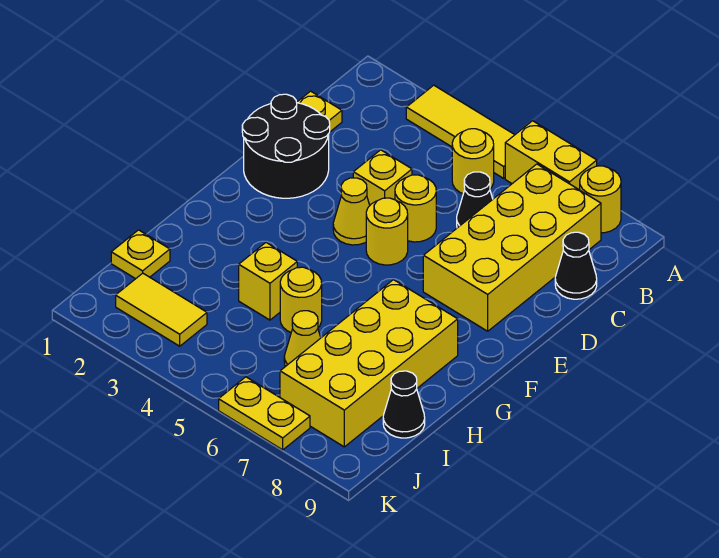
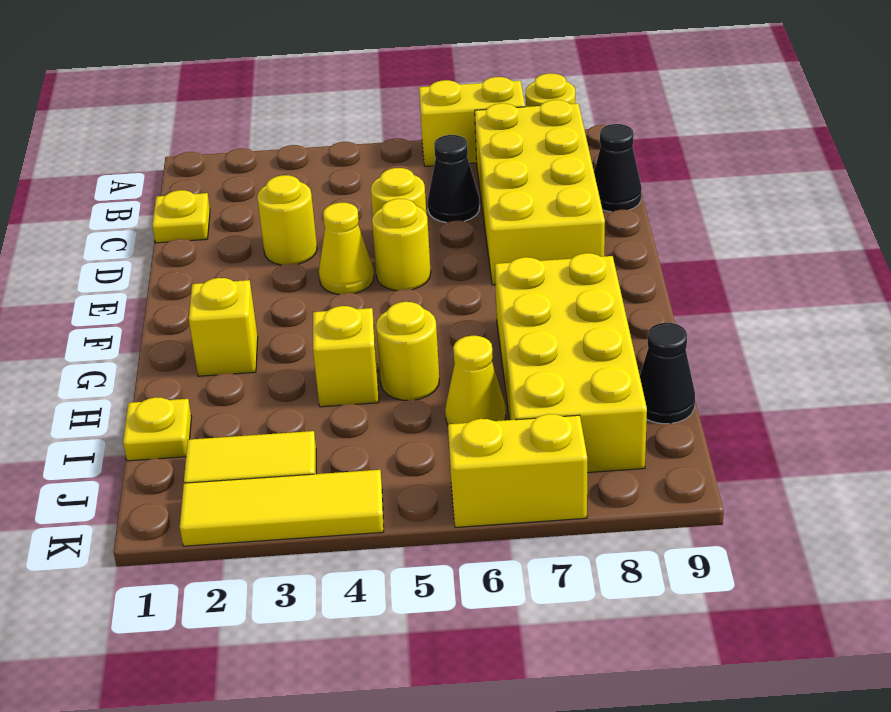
yellow tile A3:A5 level 1 -> yellow tile K2:K4 level 1
yellow round brick B5 level 1 -> yellow round brick D3 level 1
black round brick D1:E2 level 1 -> none
yellow brick D4 level 1 -> yellow brick G2 level 1
yellow plate K6:K7 level 1 -> yellow brick K6:K7 level 1

